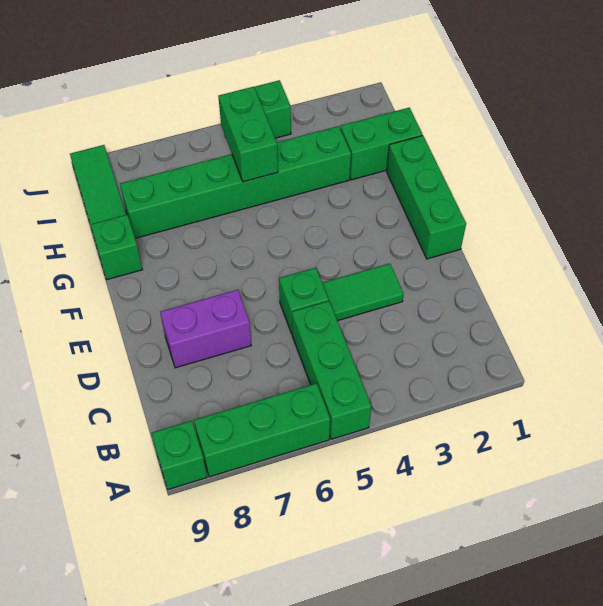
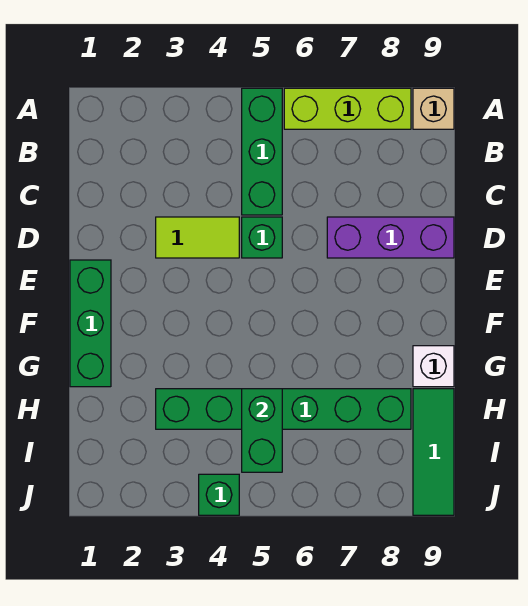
green brick A6:A8 level 1 -> lime brick A6:A8 level 1
green brick A9 level 1 -> tan brick A9 level 1
green tile D3:D4 level 1 -> lime tile D3:D4 level 1
purple brick D7:D8 level 1 -> purple brick D7:D9 level 1
green brick G9 level 1 -> white brick G9 level 1
green brick H1:H2 level 1 -> none

